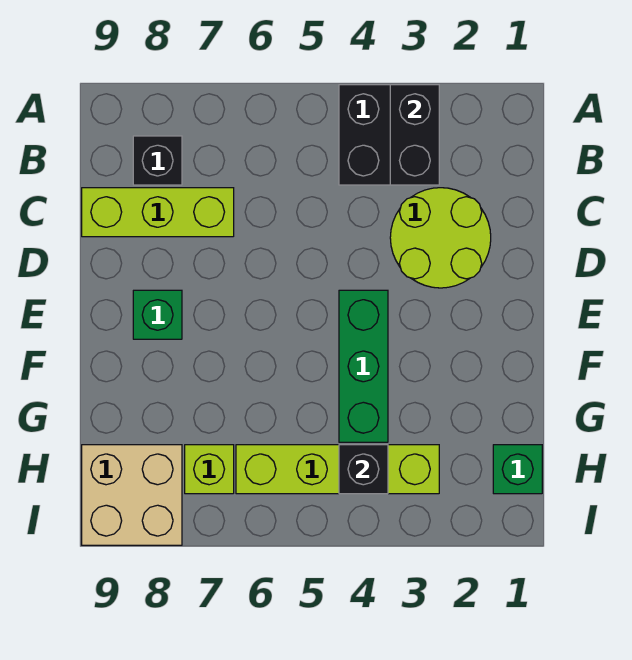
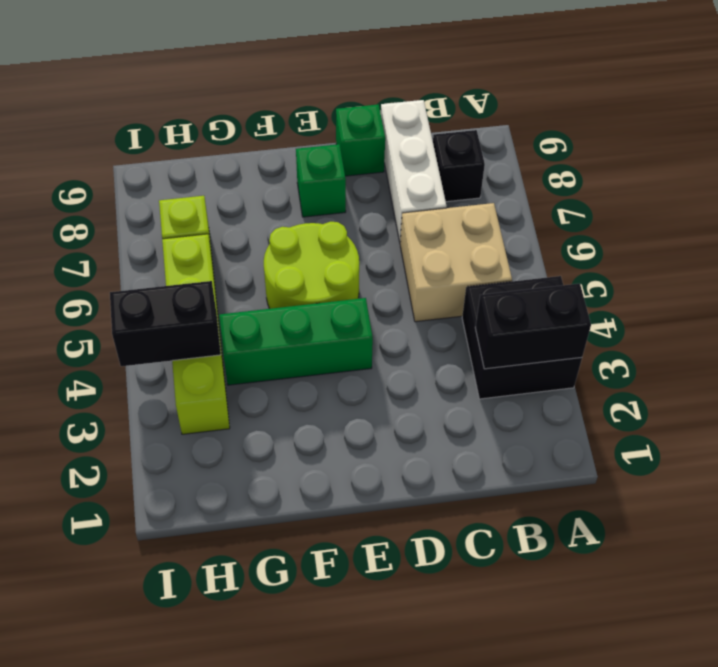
lime round brick C2:D3 level 1 -> lime round brick E5:F6 level 1
lime brick C7:C9 level 1 -> white brick C7:C9 level 1
green brick H1 level 1 -> green brick D9 level 1
black brick H4 level 2 -> black brick H4:I4 level 2
tan brick H8:I9 level 1 -> tan brick B5:C6 level 1

